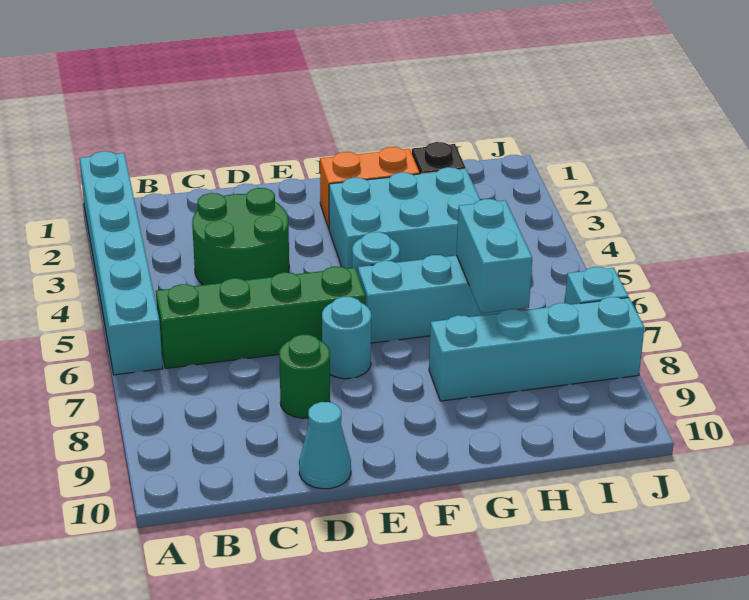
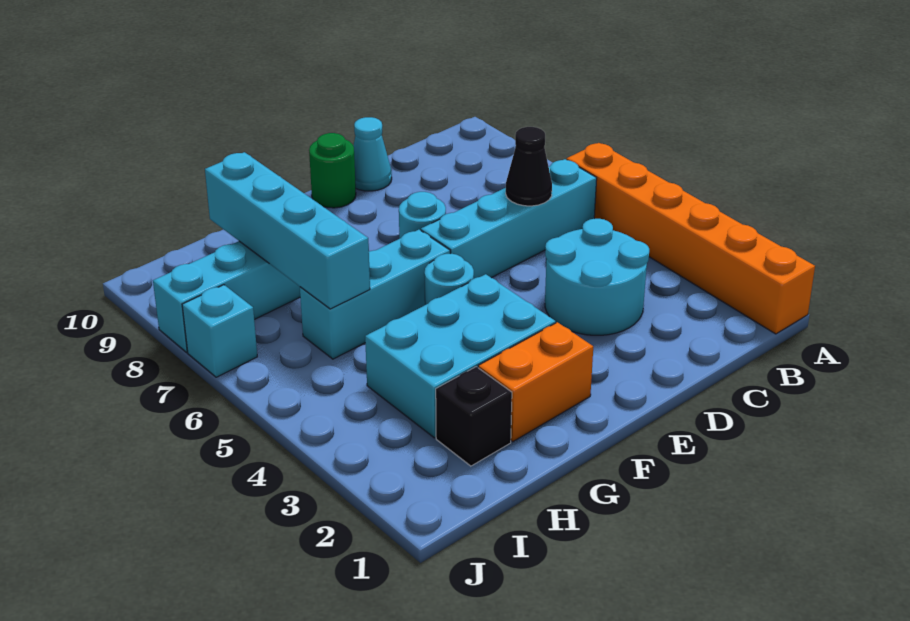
cyan brick A1:A6 level 1 -> orange brick A1:A6 level 1
green brick B6:E6 level 1 -> cyan brick B6:E6 level 1
green round brick C3:D4 level 1 -> cyan round brick C3:D4 level 1
none -> black cone C6 level 2
green round brick D8 level 1 -> green round brick E10 level 1
cyan brick H6:H7 level 2 -> cyan brick H6:H9 level 2

